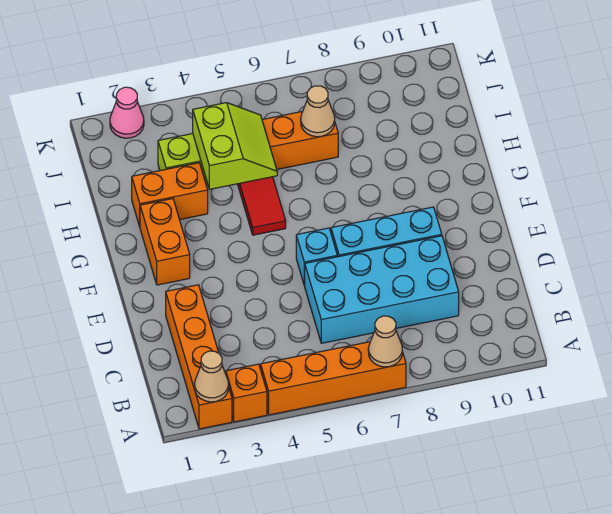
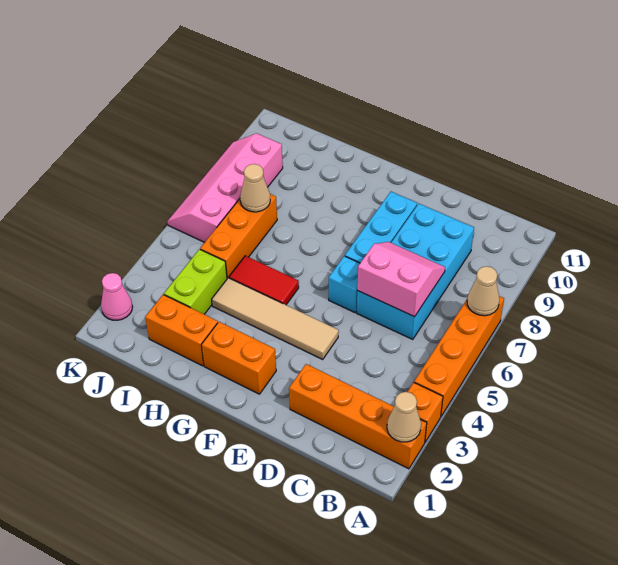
none -> pink slope C6:D7 level 2 top 6
none -> tan tile E4:H4 level 1
orange brick H2:H3 level 1 -> orange brick H2:I2 level 1
lime slope H4:I5 level 2 top 4 -> none
none -> pink slope J6:K9 level 1 top J

